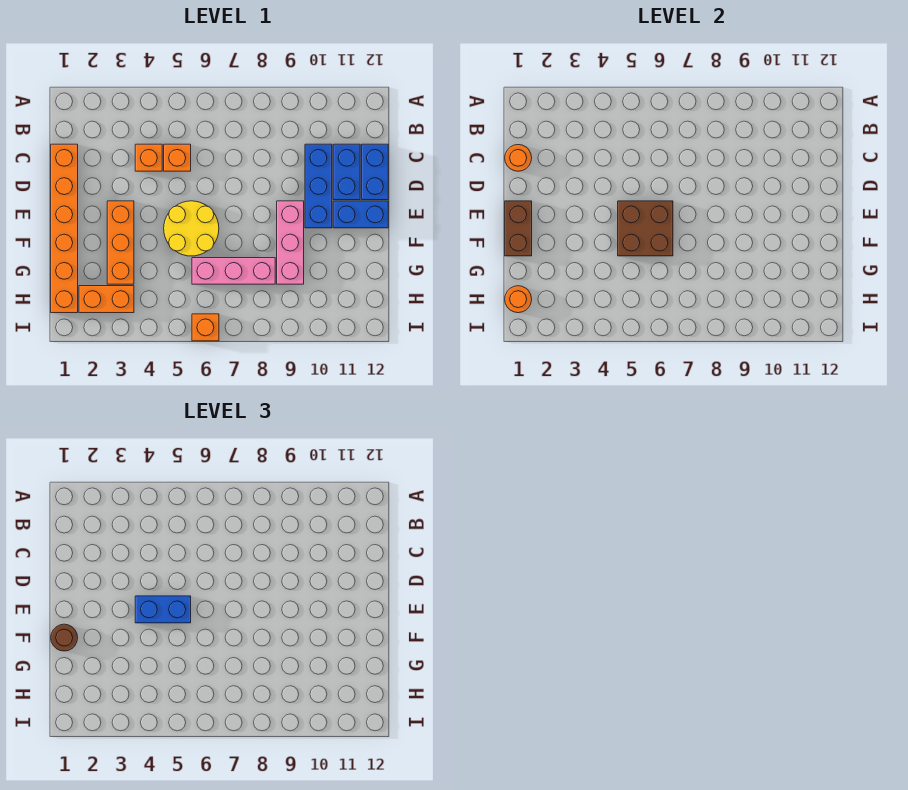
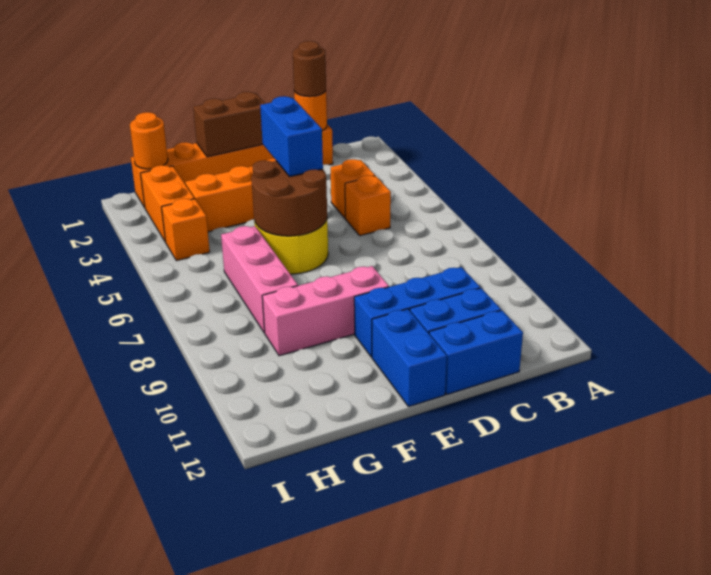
brown brick E5:F6 level 2 -> brown round brick E5:F6 level 2
brown round brick F1 level 3 -> brown round brick C1 level 3
orange brick I6 level 1 -> orange brick H4 level 1

